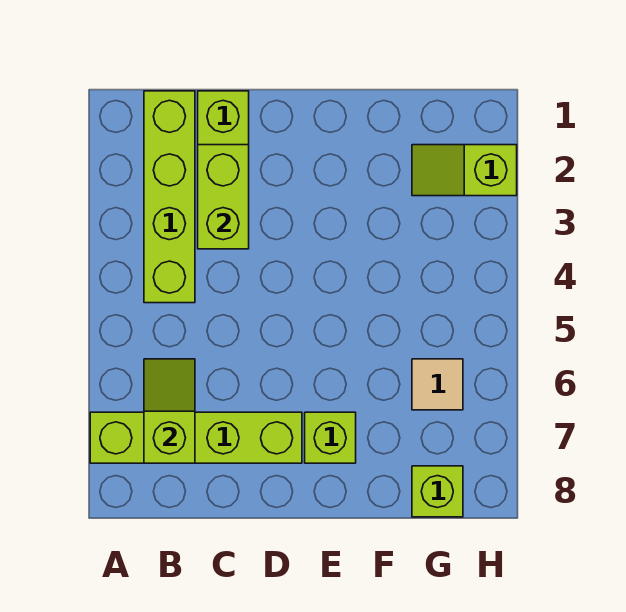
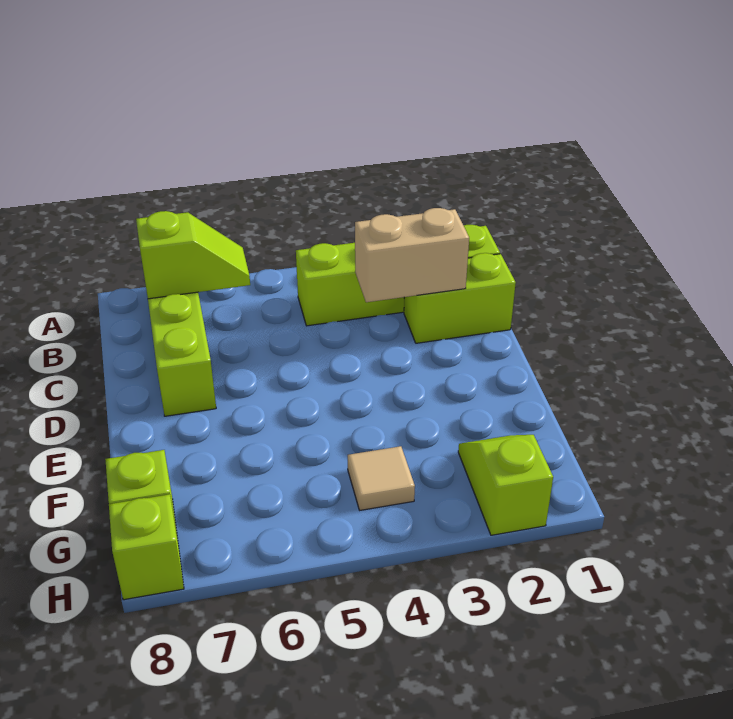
lime brick C2:C3 level 2 -> tan brick C2:C3 level 2
lime brick E7 level 1 -> lime brick H8 level 1
tan tile G6 level 1 -> tan tile G4 level 1

